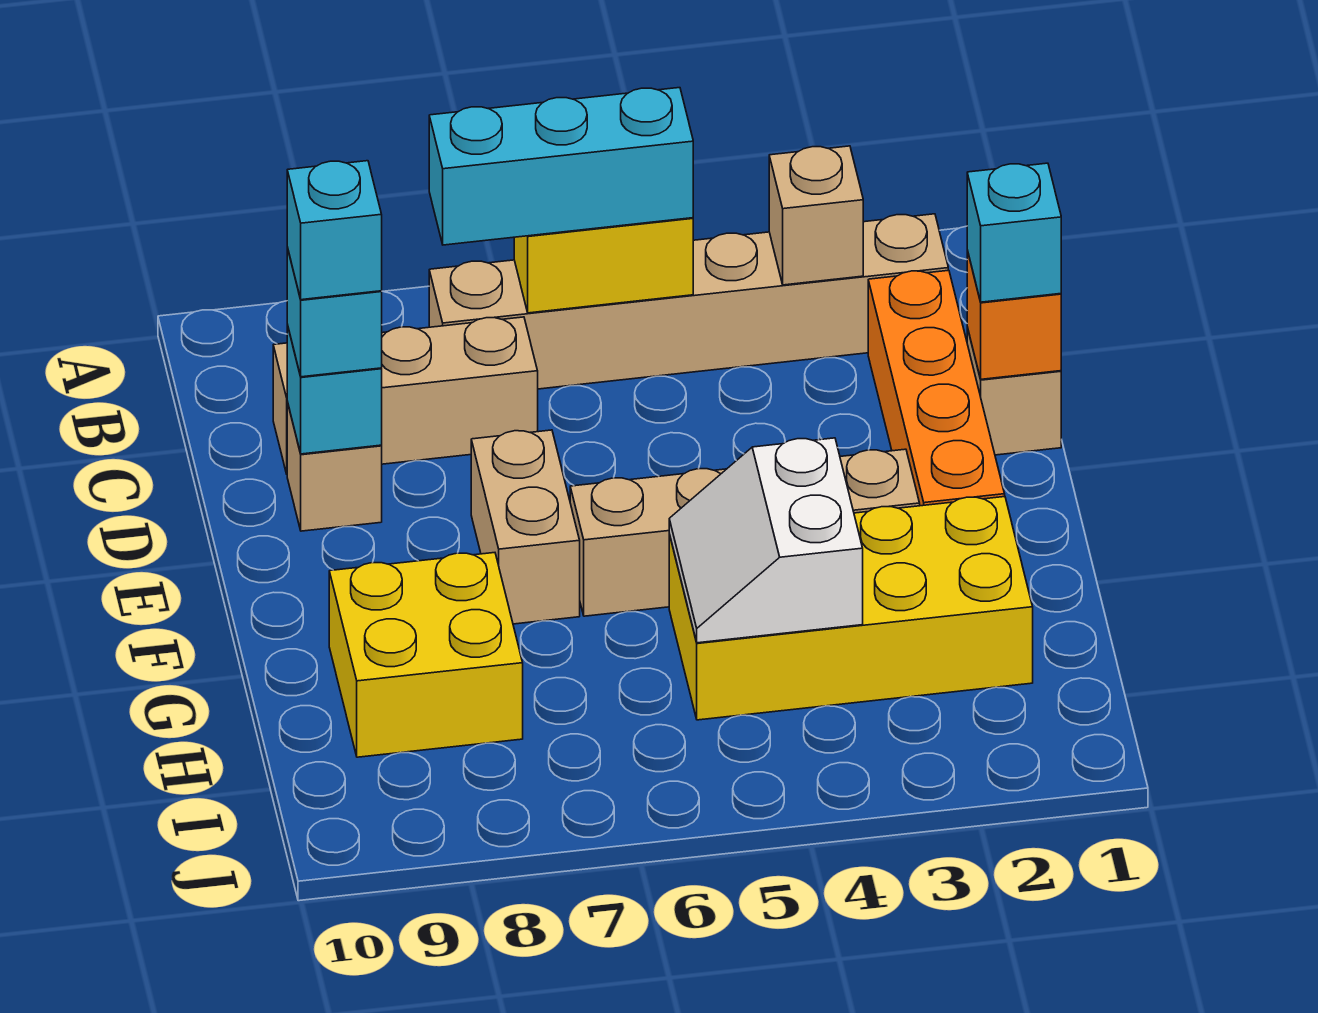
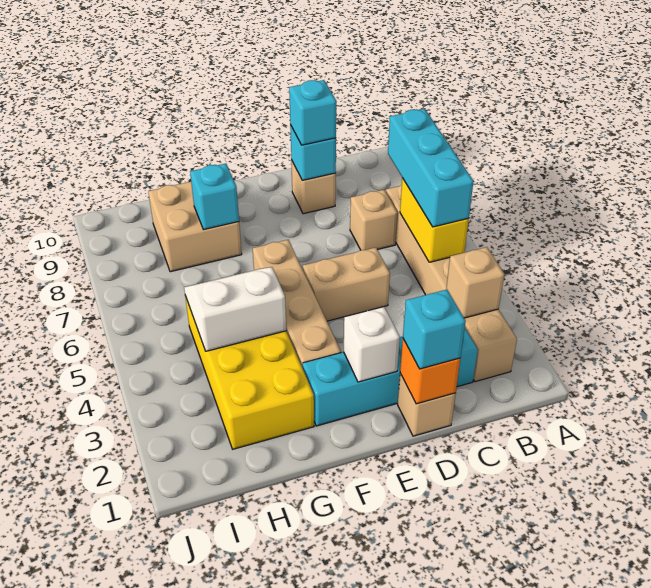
orange brick C2:F2 level 1 -> cyan brick C2:F2 level 1
tan brick C7:C9 level 1 -> tan brick C7 level 1
cyan brick D9 level 4 -> cyan brick G8 level 2
none -> white brick E2 level 2
tan brick E7:F7 level 1 -> tan brick D5:E5 level 1
yellow brick G8:H9 level 1 -> tan brick G8:H9 level 1

